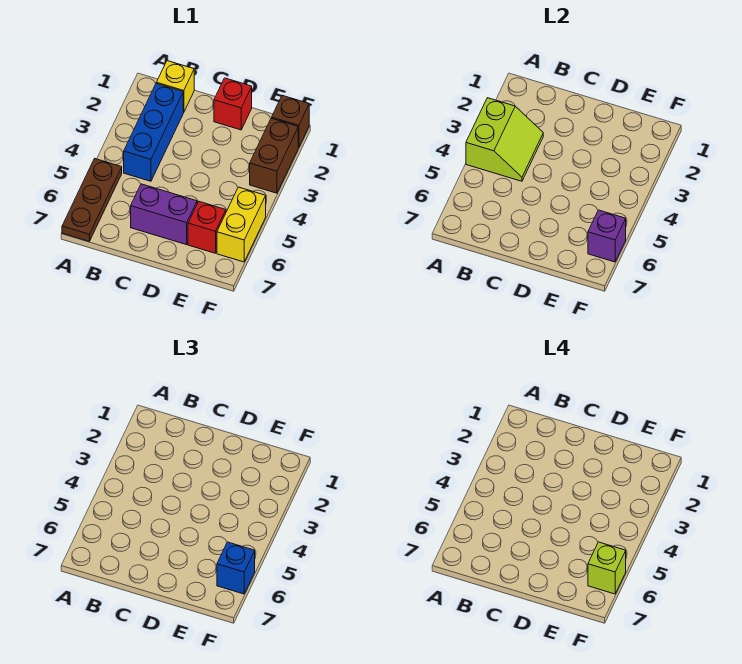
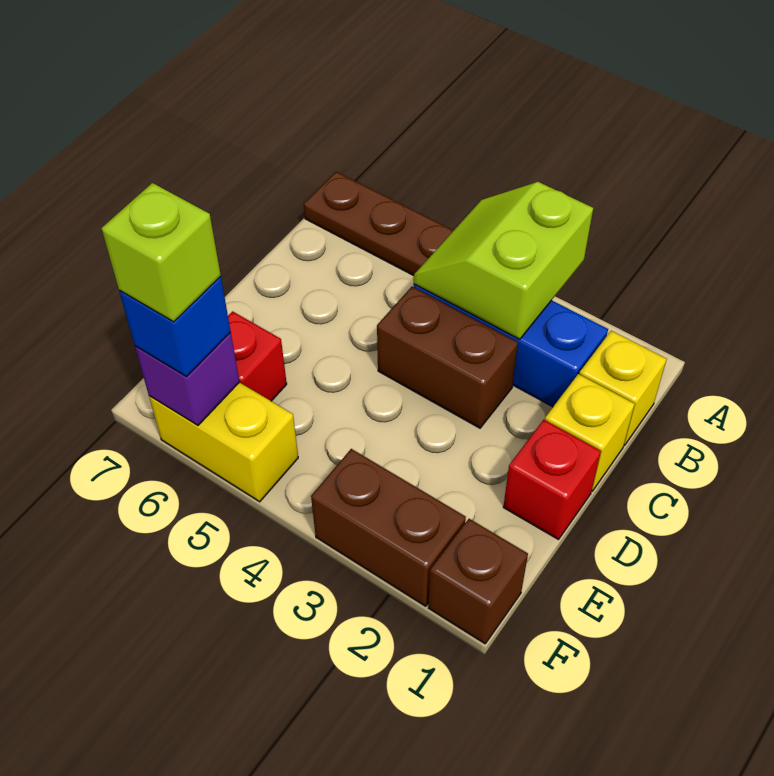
lime slope A3:B4 level 2 top A -> lime slope A3:B4 level 2 top 3
none -> yellow brick C1 level 1
none -> brown brick C3:C4 level 1
purple brick C6:D6 level 1 -> none

